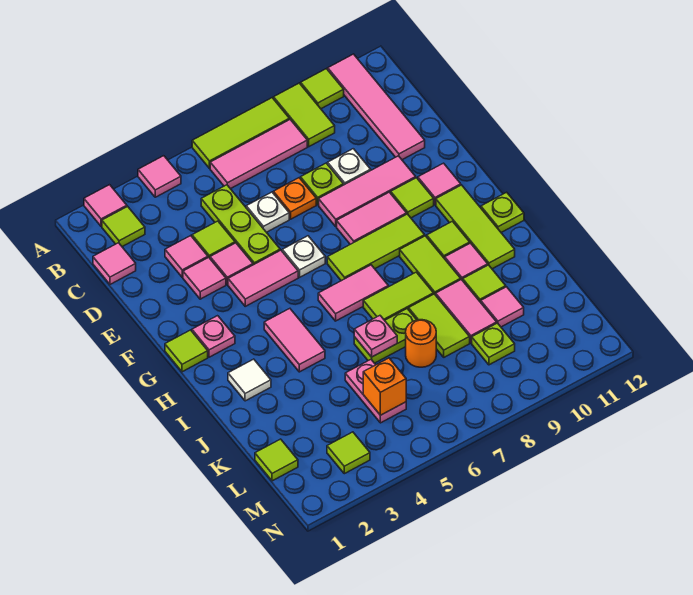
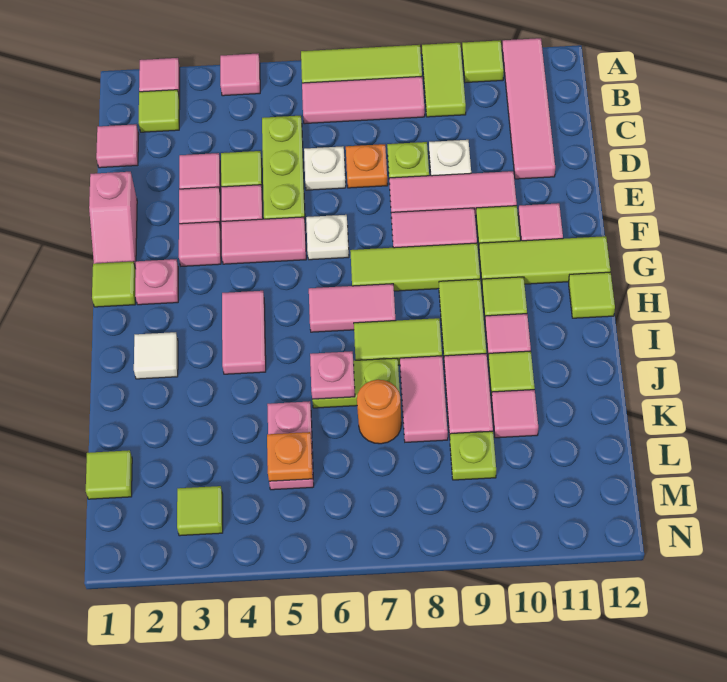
none -> pink slope E1:F1 level 1 top E
none -> pink tile F3 level 1
lime tile G11:I11 level 1 -> lime tile G10:G12 level 1
lime plate H12 level 1 -> lime tile H12 level 1
lime tile J8:K8 level 1 -> pink tile J8:K8 level 1
orange brick L5 level 2 -> orange plate L5 level 2

